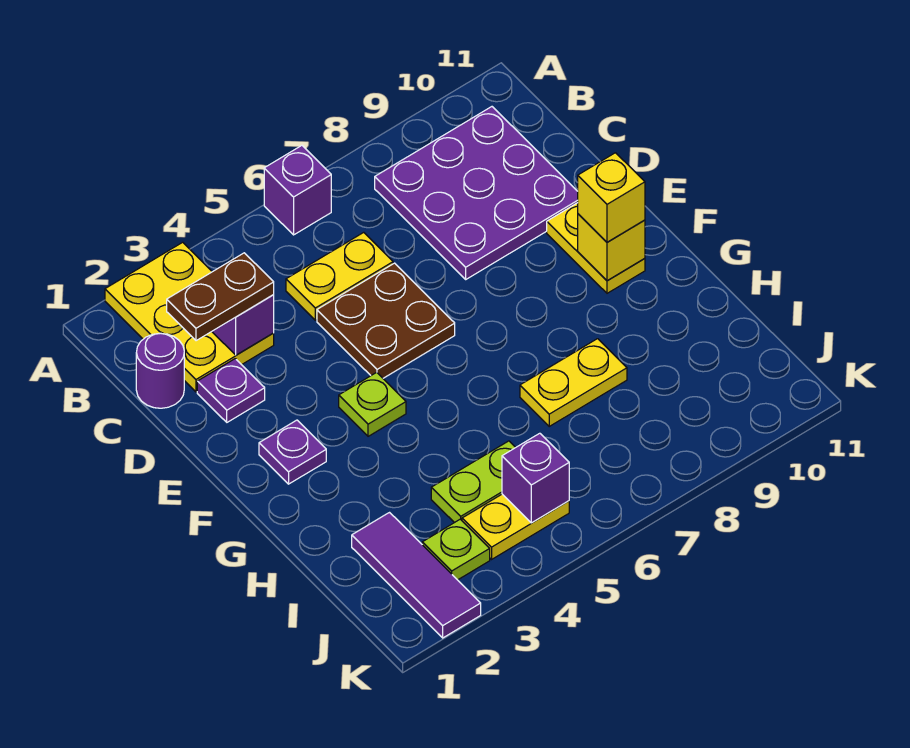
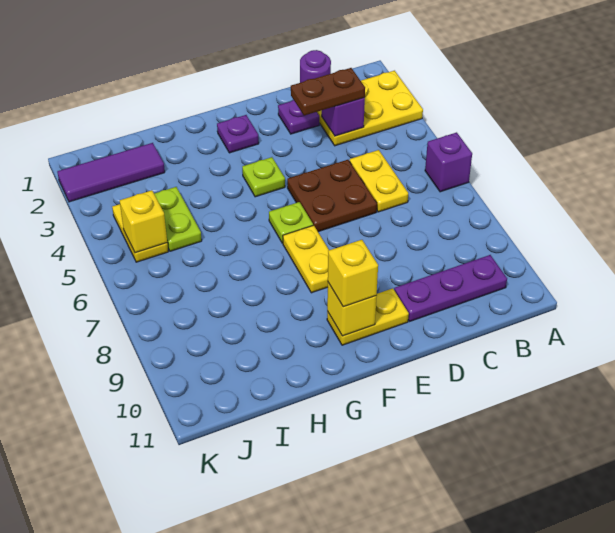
purple plate B8:D10 level 1 -> purple plate B10:D10 level 1
brown plate C2:C3 level 3 -> brown plate C3:D3 level 3
yellow plate H7:H8 level 1 -> yellow plate F7:F8 level 1
lime plate J3 level 1 -> lime plate F6 level 1
purple brick J5 level 2 -> yellow brick J5 level 2

